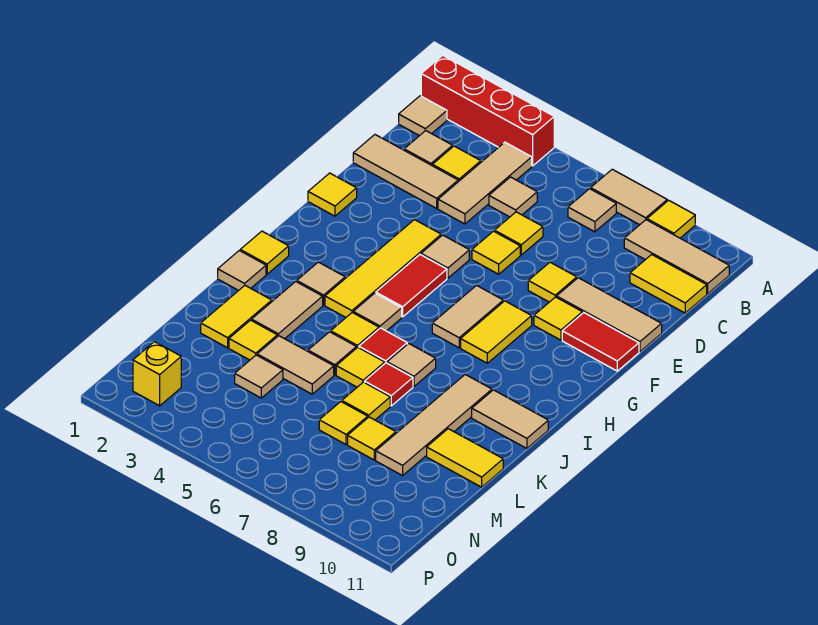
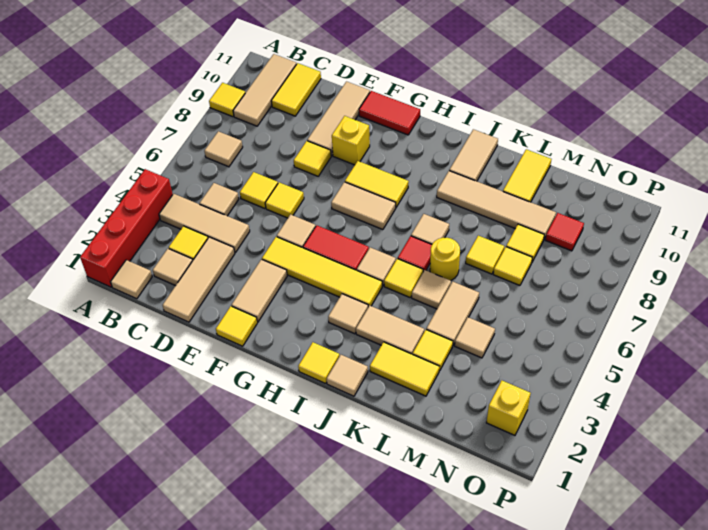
tan tile A7:A8 level 1 -> tan tile F2:F3 level 1
yellow tile F9 level 1 -> yellow brick F9 level 1
red tile F10:F11 level 1 -> red tile F11:G11 level 1
yellow tile K6 level 1 -> yellow round brick K6 level 1
red tile K7 level 1 -> red tile N9 level 1

